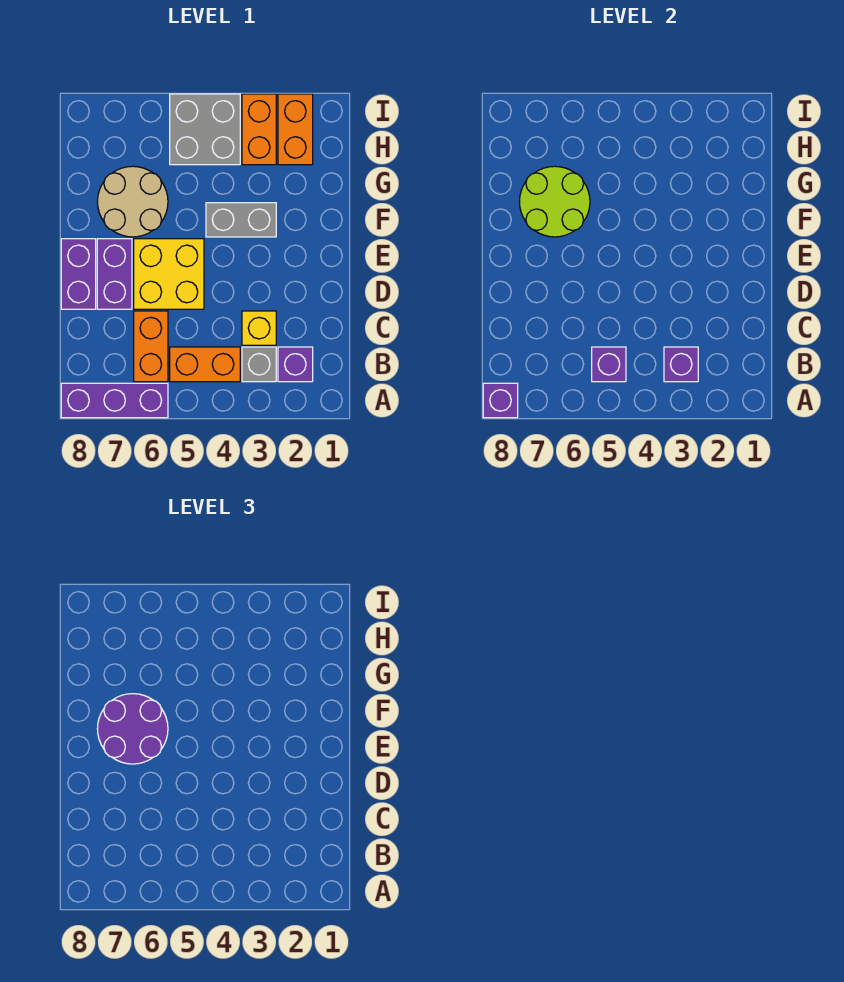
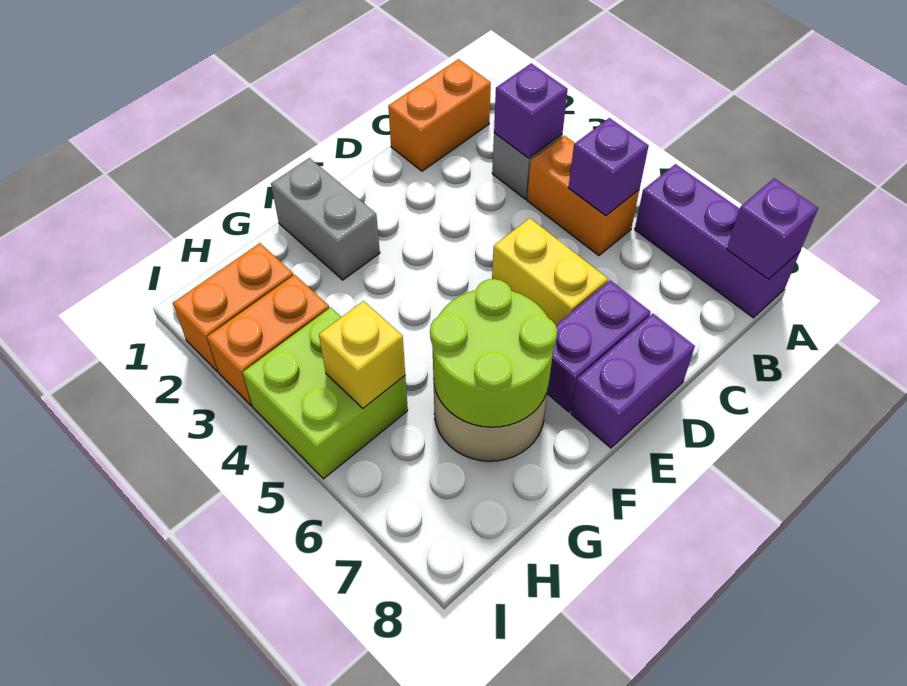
purple brick B2 level 1 -> none
orange brick B6:C6 level 1 -> orange brick B1:C1 level 1
yellow brick C3 level 1 -> yellow brick H5 level 2
yellow brick D5:E6 level 1 -> yellow brick D5:D6 level 1
purple round brick E6:F7 level 3 -> none
grey brick F3:F4 level 1 -> grey brick F1:F2 level 1
grey brick H4:I5 level 1 -> lime brick H4:I5 level 1

